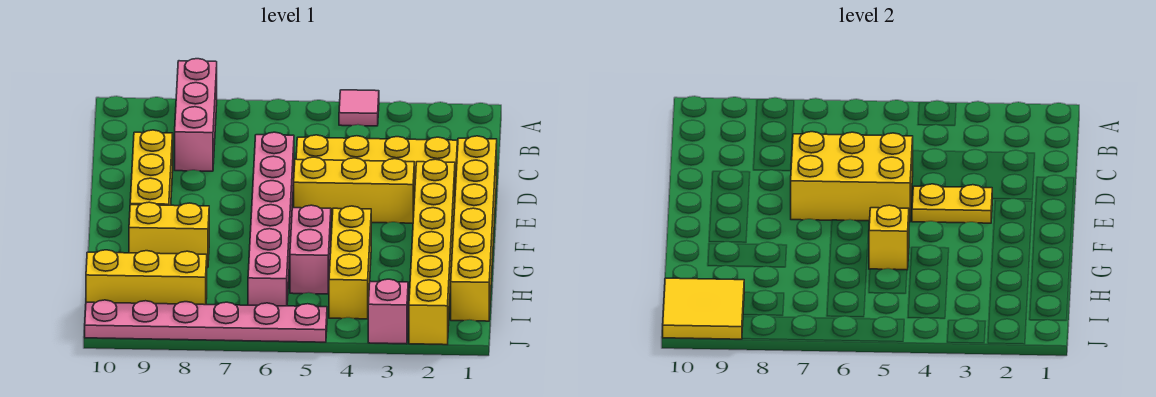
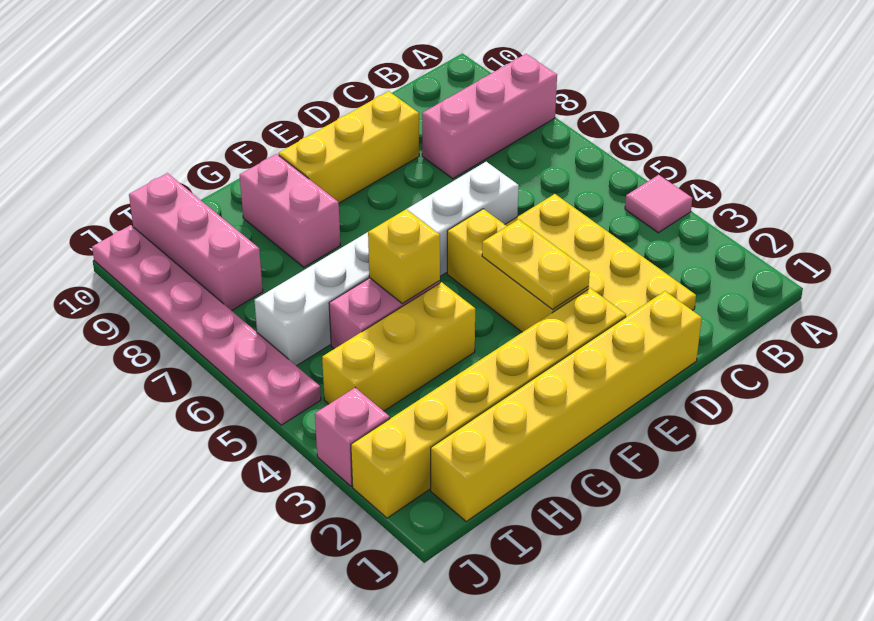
yellow brick D5:E7 level 2 -> none
pink brick D6:I6 level 1 -> white brick D6:I6 level 1
yellow brick G8:G9 level 1 -> pink brick G8:G9 level 1
yellow brick I8:I10 level 1 -> pink brick I8:I10 level 1
yellow tile I9:J10 level 2 -> none

